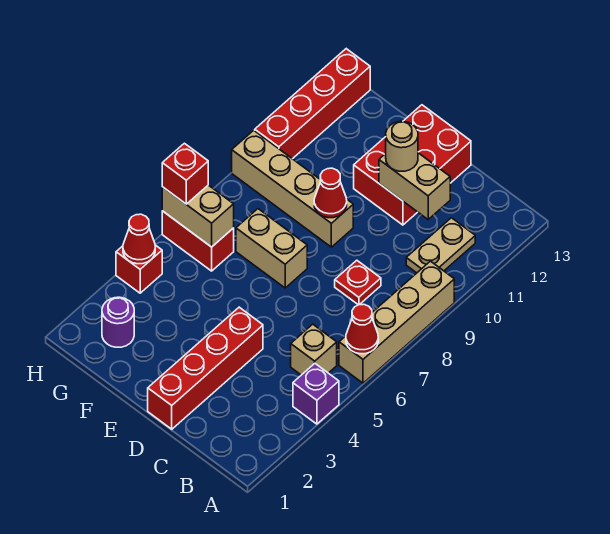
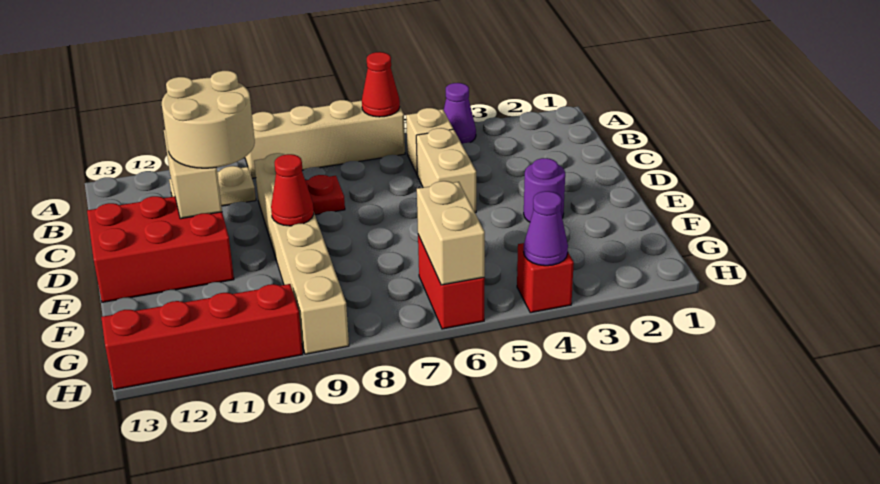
purple brick A4 level 1 -> purple cone A4 level 1
red brick D1:D4 level 1 -> none
tan round brick D11 level 3 -> tan round brick C10:D11 level 3
tan brick E7:F7 level 1 -> tan brick C5:D5 level 1
tan brick E9:H9 level 1 -> tan brick C9:H9 level 1
purple round brick G2 level 1 -> purple round brick E3 level 1
red cone H4 level 2 -> purple cone H4 level 2
red brick H6 level 3 -> none

